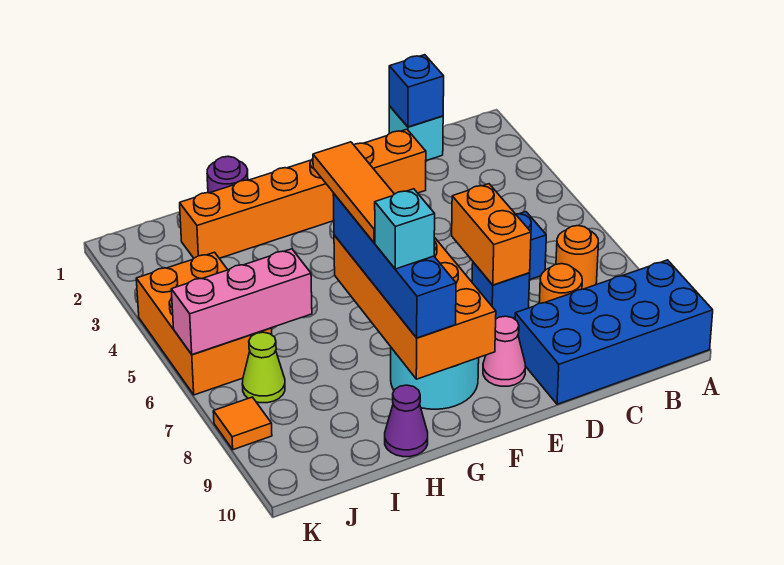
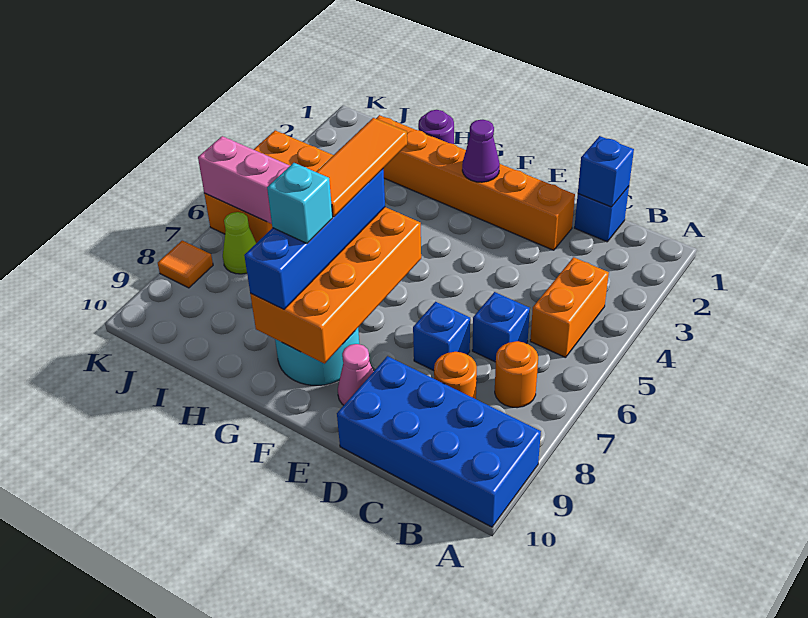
cyan brick C1 level 1 -> blue brick C1 level 1
orange brick D6:D7 level 2 -> orange brick B4:B5 level 1
purple cone H10 level 1 -> purple cone F2 level 2

